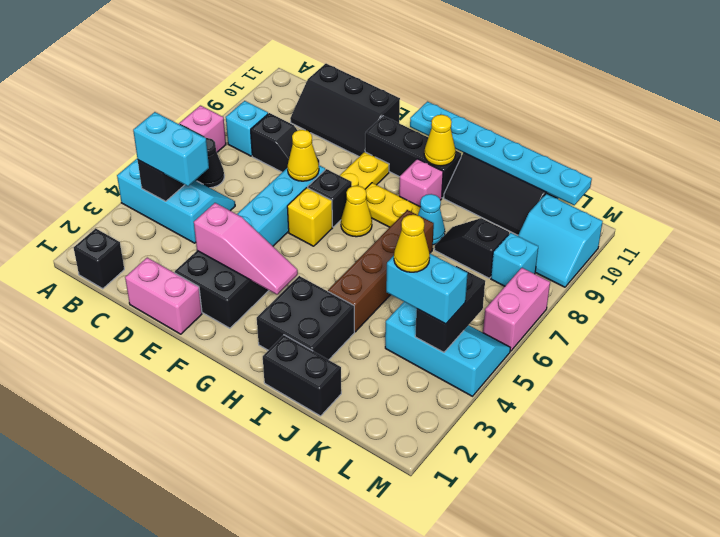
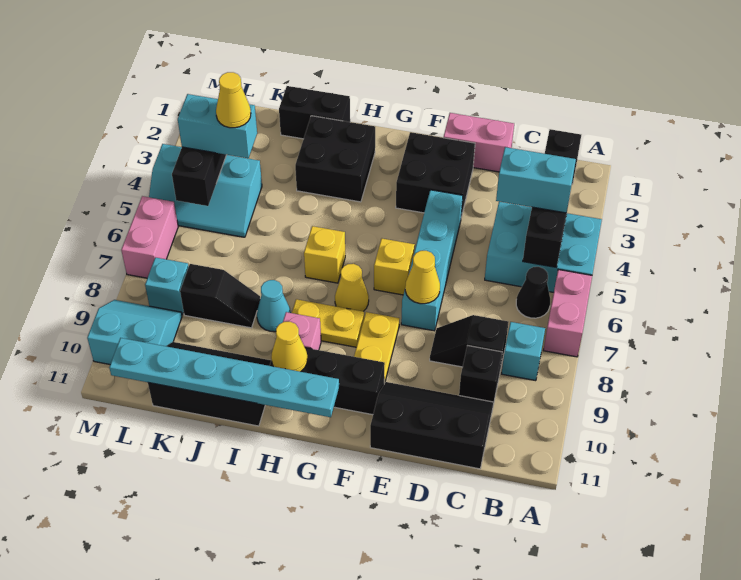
cyan slope A4:C5 level 1 top 4 -> cyan brick A4:C5 level 1
pink slope E3:G3 level 2 top E -> none
black brick F7 level 1 -> black brick C9 level 1
none -> yellow brick H6 level 1
brown brick I4:I7 level 1 -> none

